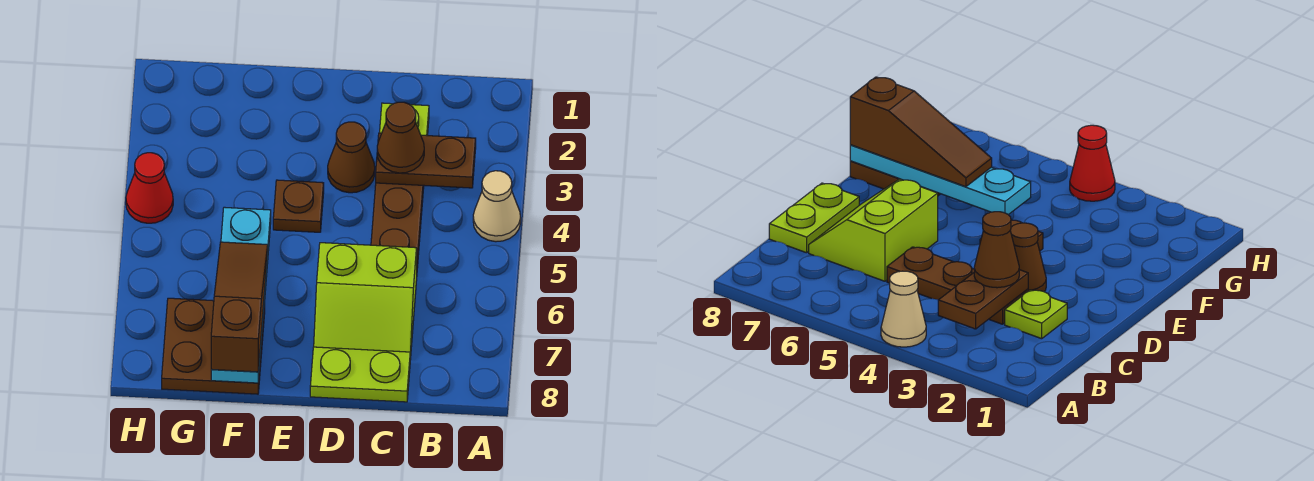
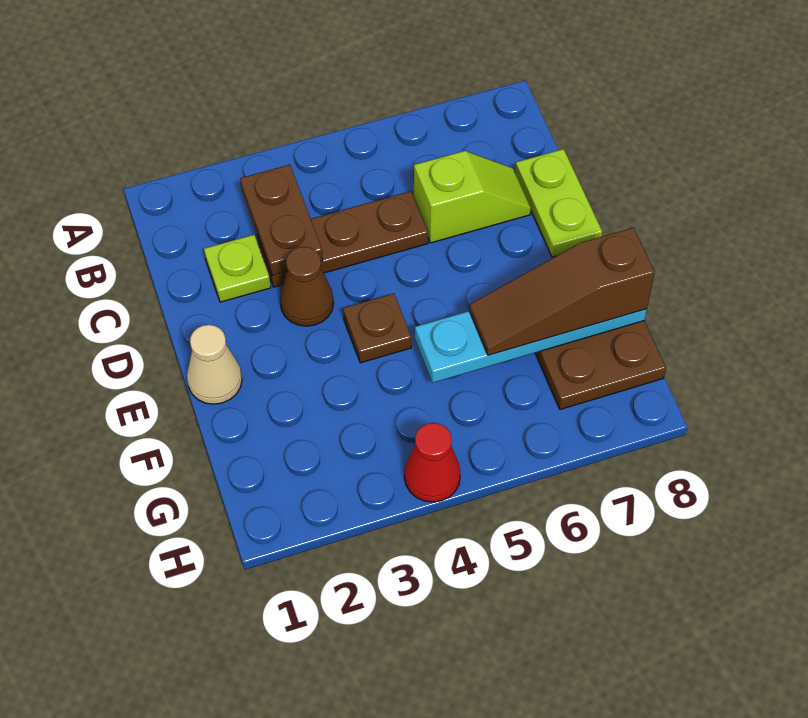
tan cone A4 level 1 -> tan cone E1 level 1
brown cone C3 level 3 -> none
lime slope C6:D7 level 1 top 6 -> lime slope C6:C7 level 1 top 6

